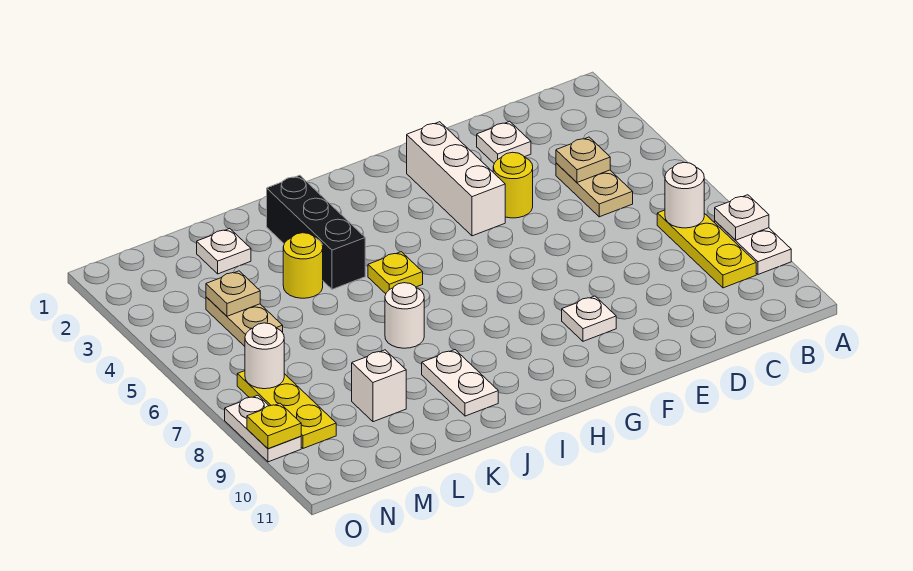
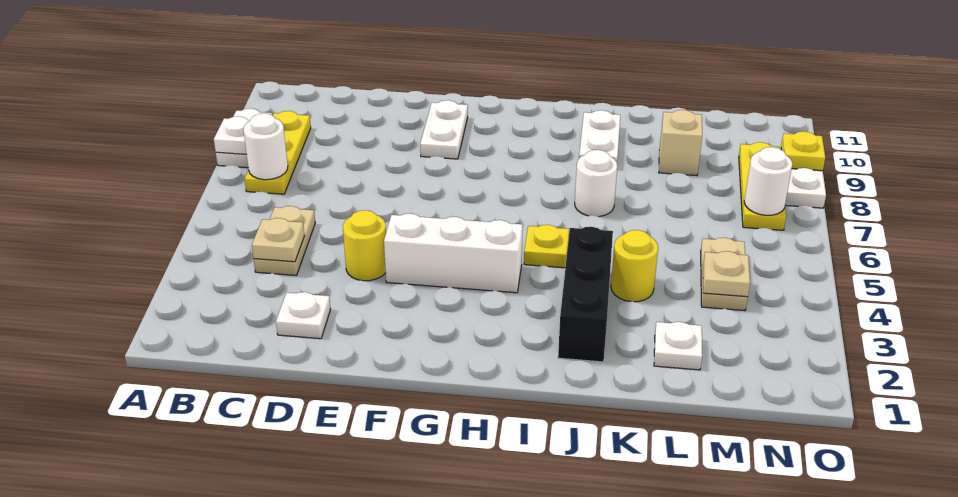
white brick F2:F4 level 1 -> white brick F4:H4 level 1
white plate F9 level 1 -> white plate F9:F10 level 1
white brick L9 level 1 -> tan brick L9 level 1

